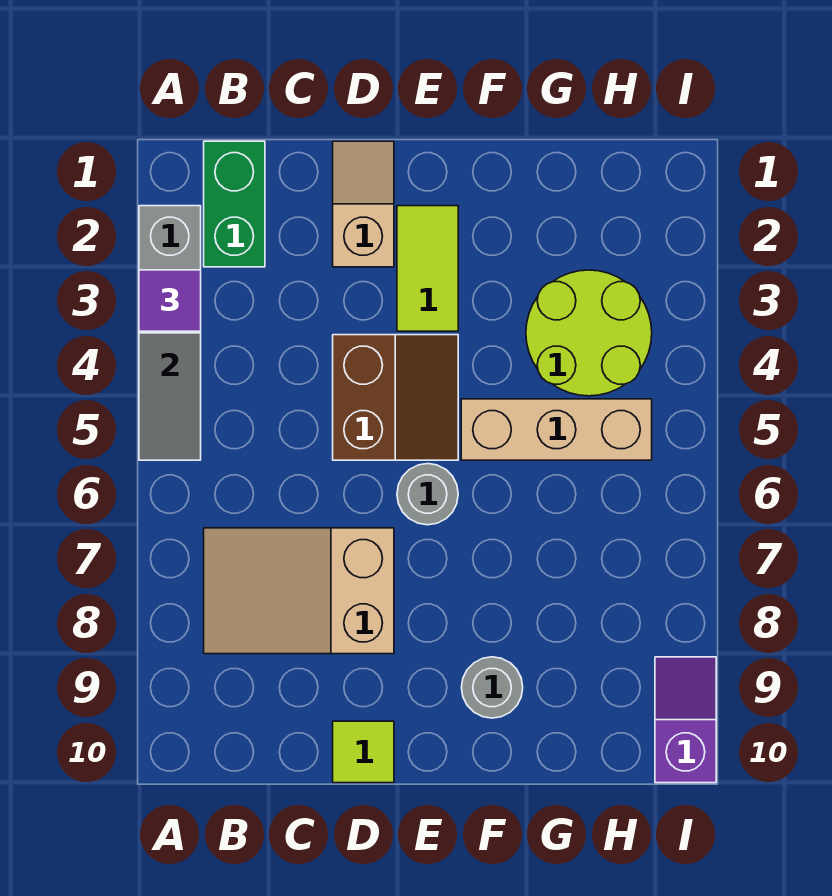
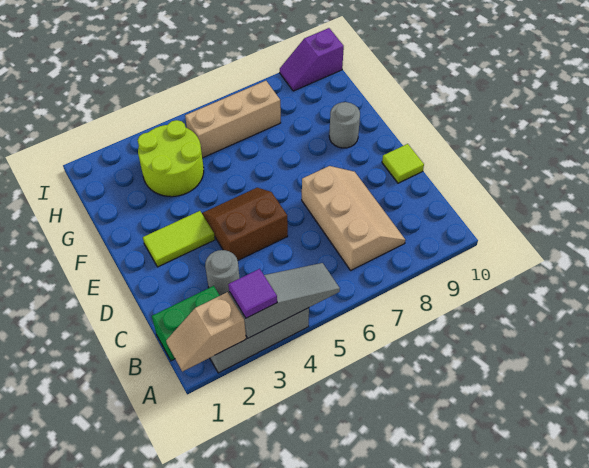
tan slope B7:D8 level 1 top D -> tan slope B7:D8 level 1 top 7
tan slope D1:D2 level 1 top 2 -> tan slope A1:A2 level 2 top 2
grey round brick E6 level 1 -> grey round brick C3 level 1
tan brick F5:H5 level 1 -> tan brick H5:H7 level 1

